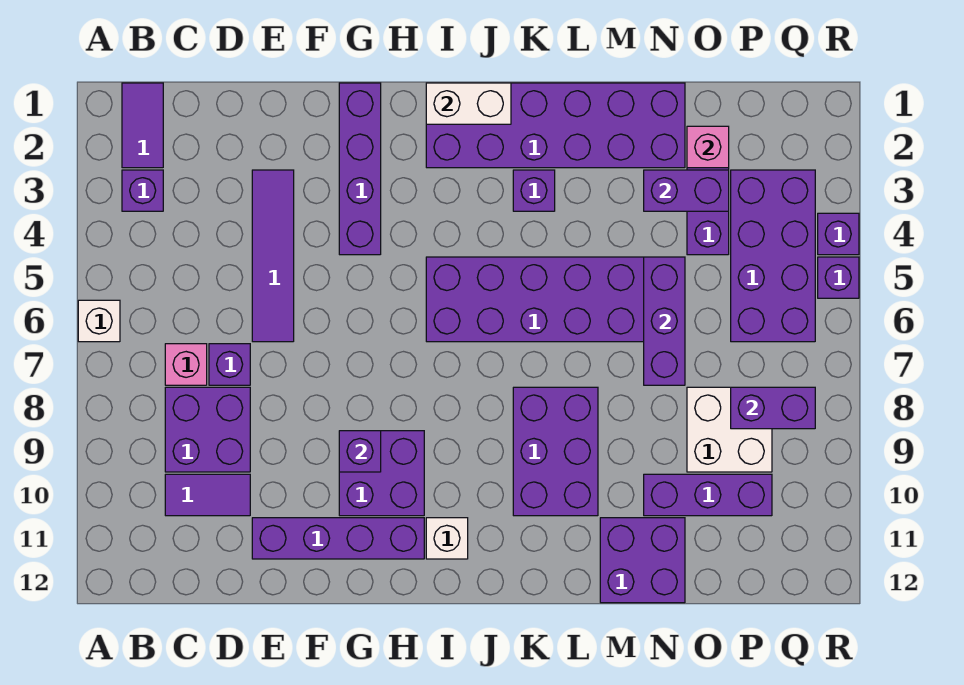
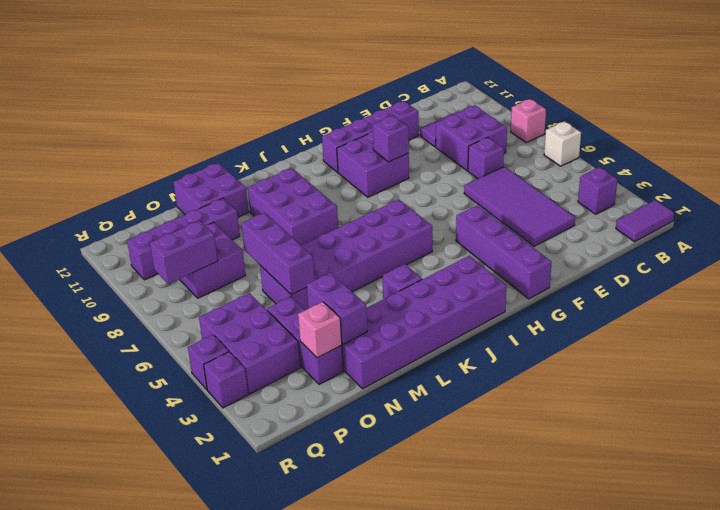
purple tile B1:B2 level 1 -> purple tile A1:B1 level 1
pink brick C7 level 1 -> pink brick A8 level 1
purple tile E3:E6 level 1 -> purple tile D3:E6 level 1
white brick I1:J1 level 2 -> none
white brick I11 level 1 -> none
purple brick N3:O3 level 2 -> purple brick N2:N3 level 2
purple brick N10:P10 level 1 -> purple brick N10:Q10 level 1
white brick O8:P9 level 1 -> purple brick O8:P9 level 1
purple brick P3:Q6 level 1 -> purple brick P3:Q5 level 1
purple brick R5 level 1 -> purple brick R3 level 1

